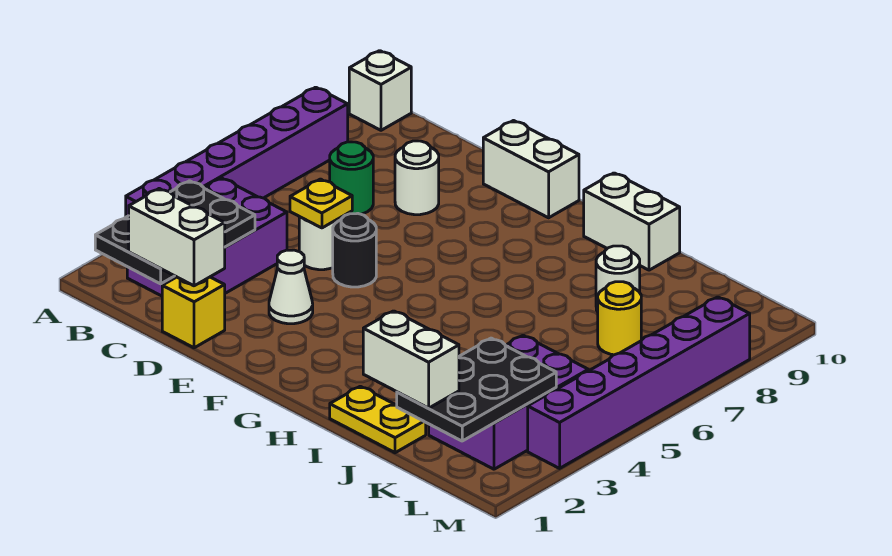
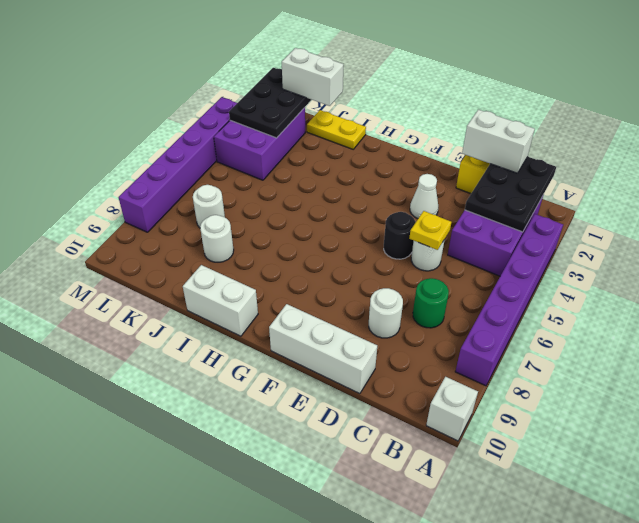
white brick E10:F10 level 1 -> white brick D10:F10 level 1
yellow round brick K7 level 1 -> white round brick K7 level 1

